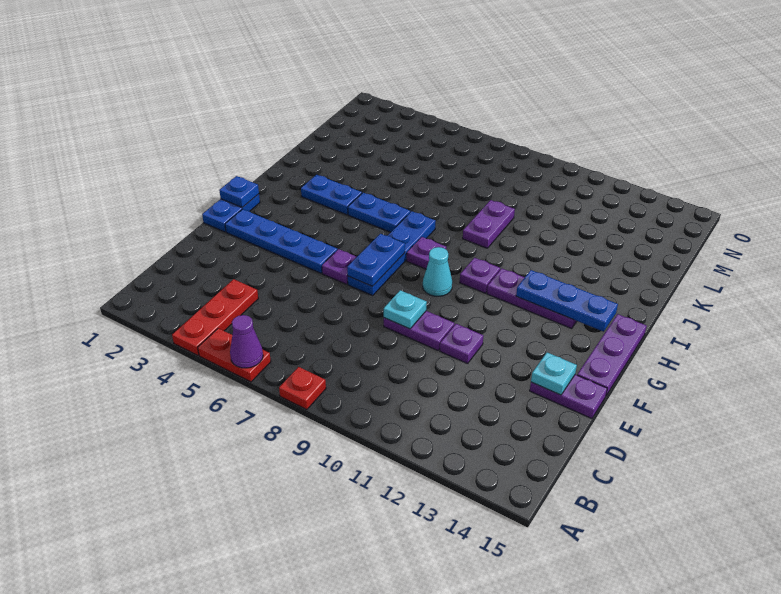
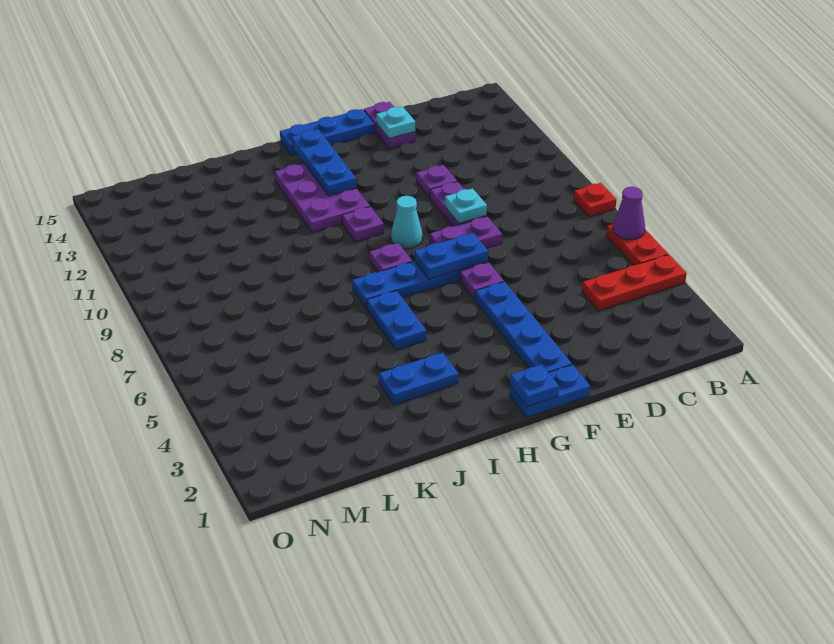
purple plate F15:H15 level 1 -> blue plate F15:H15 level 1
purple plate H11:H13 level 1 -> purple plate H11:I13 level 1
blue plate I3:I4 level 1 -> blue plate I3:J3 level 1
purple plate J9:K9 level 1 -> purple plate E8:F8 level 1

